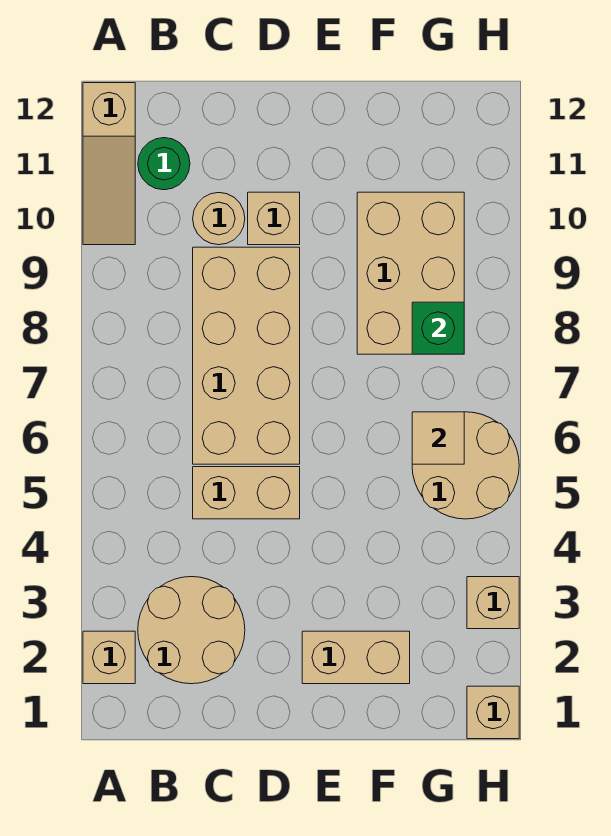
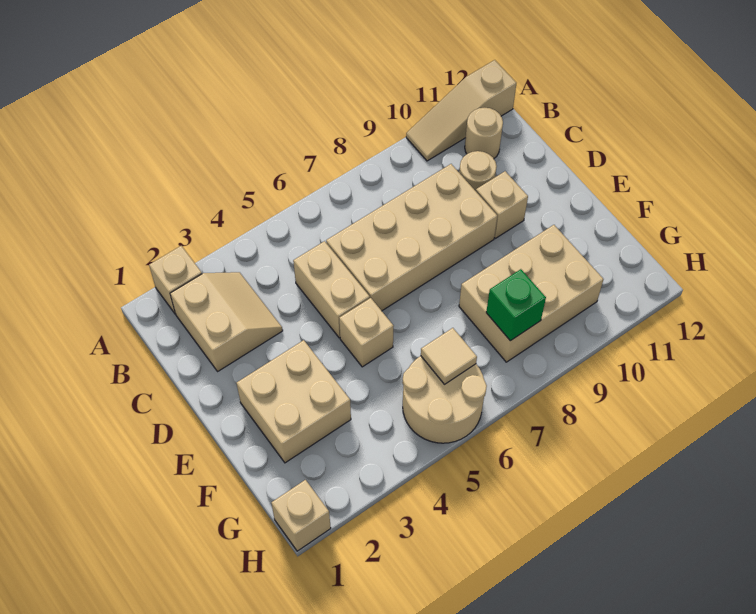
tan round brick B2:C3 level 1 -> tan slope B2:C3 level 1 top 2
green round brick B11 level 1 -> tan round brick B11 level 1
tan brick E2:F2 level 1 -> tan brick E2:F3 level 1
tan brick H3 level 1 -> tan brick E5 level 1

